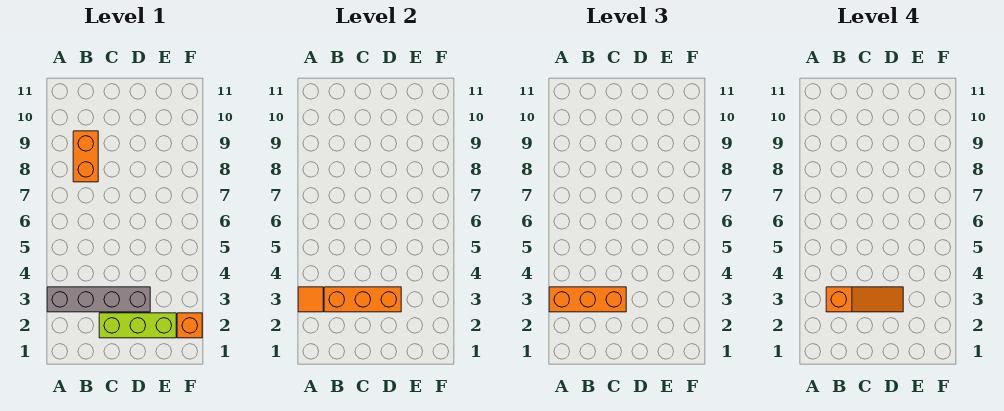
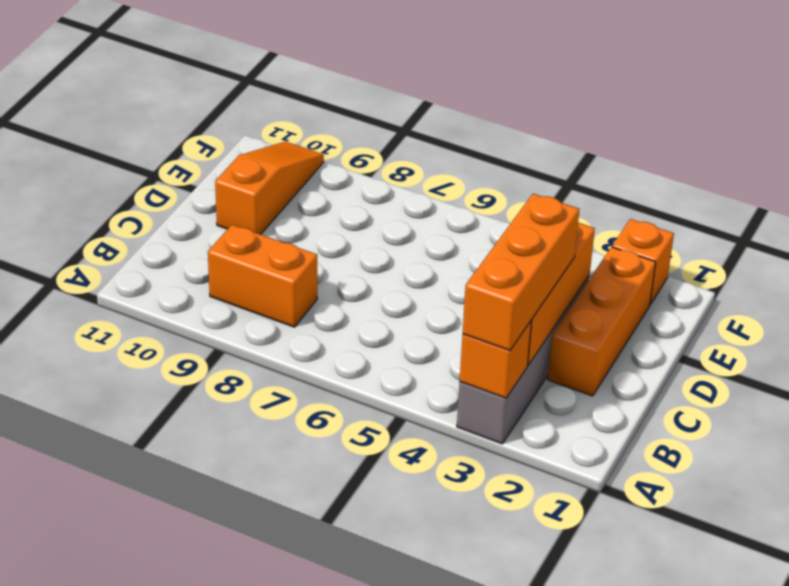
orange tile A3 level 2 -> orange brick A3 level 2
orange slope B3:D3 level 4 top B -> orange slope D10:F10 level 1 top D
lime brick C2:E2 level 1 -> orange brick C2:E2 level 1

